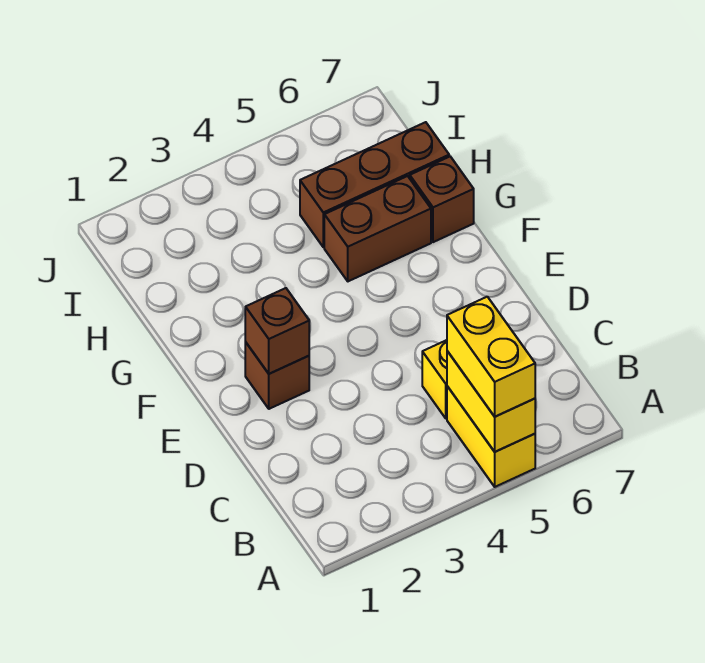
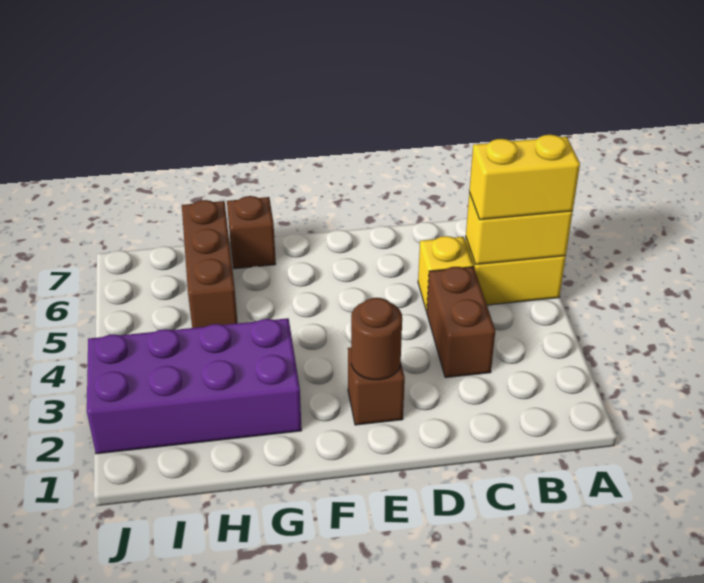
brown brick E2 level 2 -> brown round brick E2 level 2
none -> purple brick G2:J3 level 1
brown brick G5:G6 level 1 -> brown brick C3:C4 level 1

